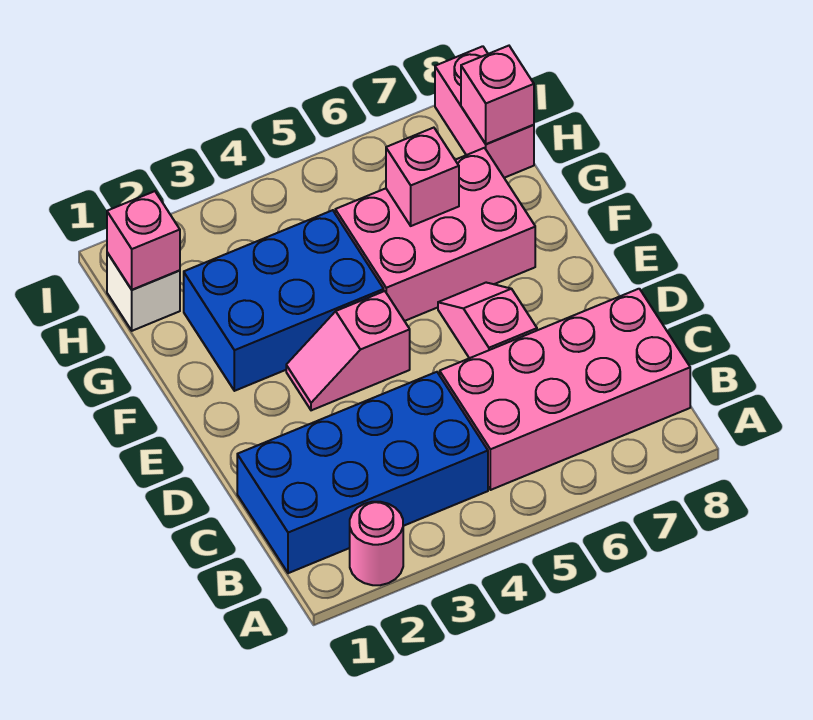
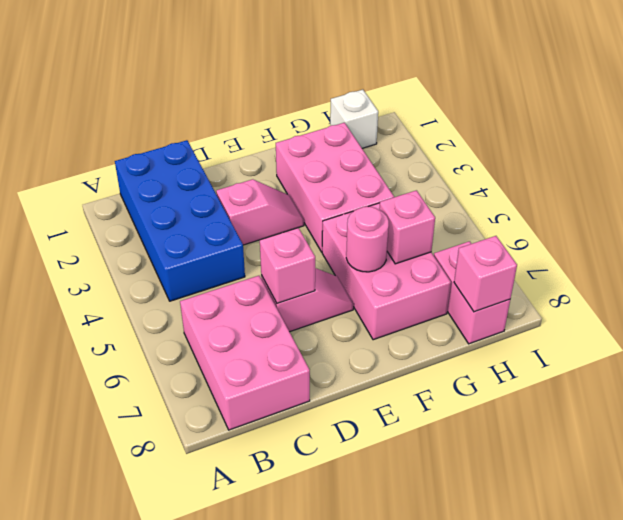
pink round brick A2 level 1 -> pink round brick F6 level 2
pink brick B5:C8 level 1 -> pink brick B6:C8 level 1
pink slope E3:E4 level 1 top 4 -> pink slope D3:E3 level 1 top D
blue brick F2:G4 level 1 -> pink brick F2:G4 level 1
pink brick H1 level 2 -> pink brick D6 level 2
pink brick H8:I8 level 1 -> pink brick H7:H8 level 1

